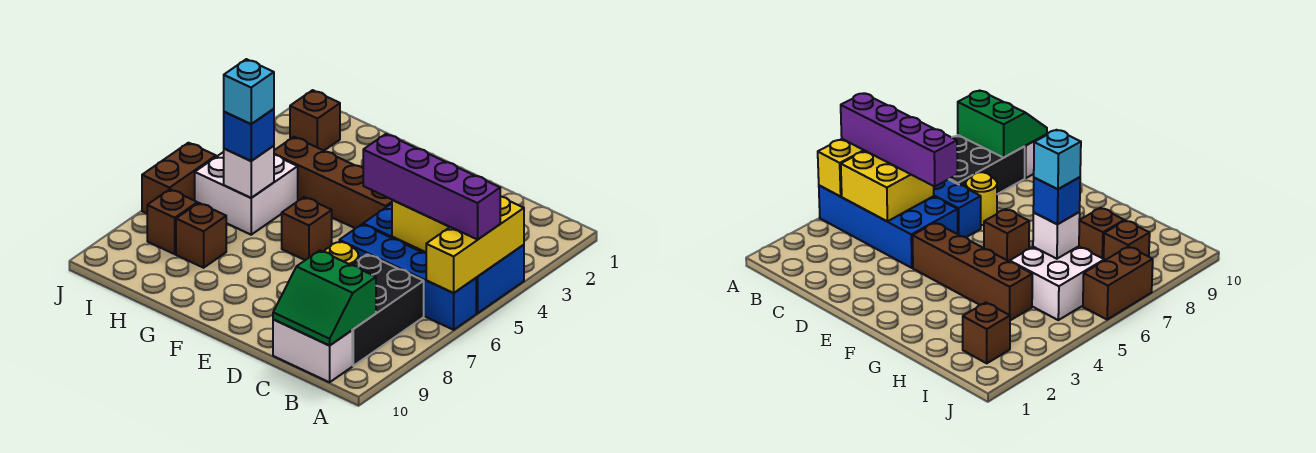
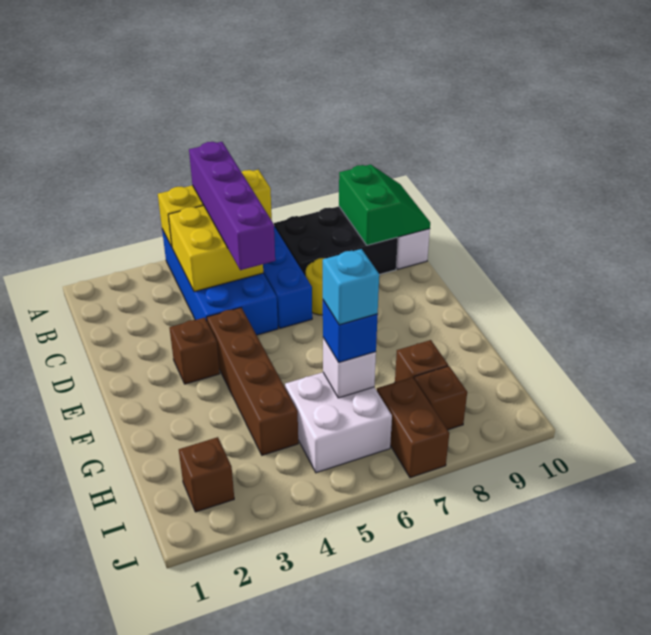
brown brick F6 level 1 -> brown brick E3 level 1
brown brick J6:J7 level 1 -> brown brick I7:J7 level 1

